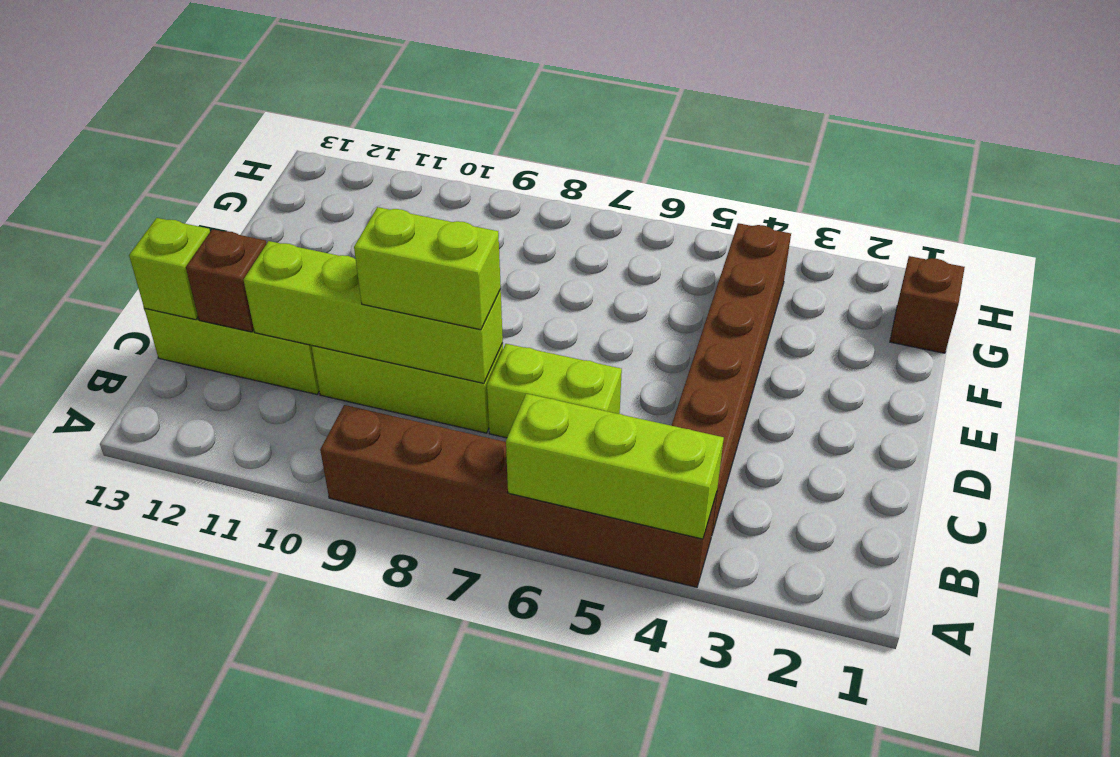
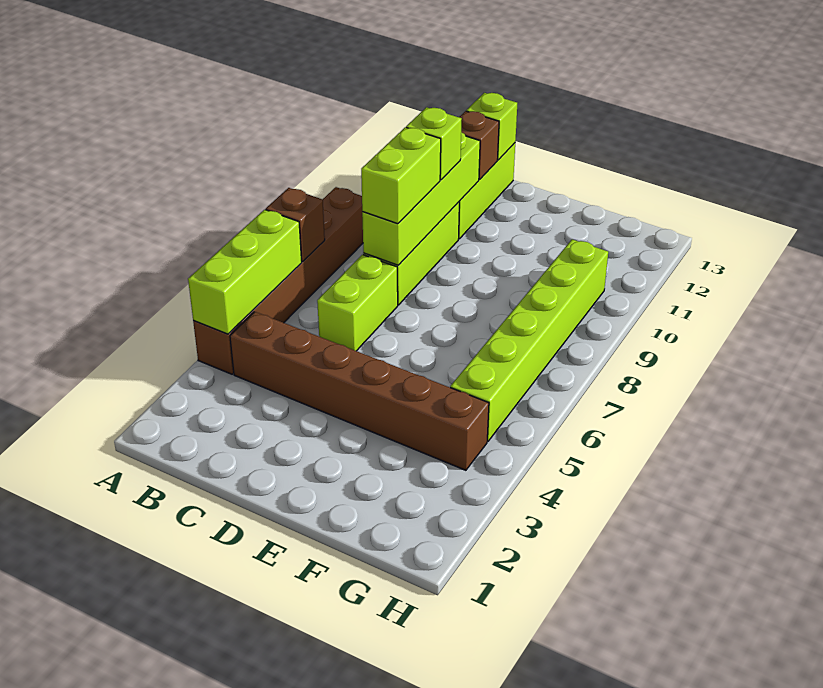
none -> lime brick C10 level 3
brown brick G1 level 1 -> brown brick A7 level 2
none -> lime brick G5:G10 level 1

